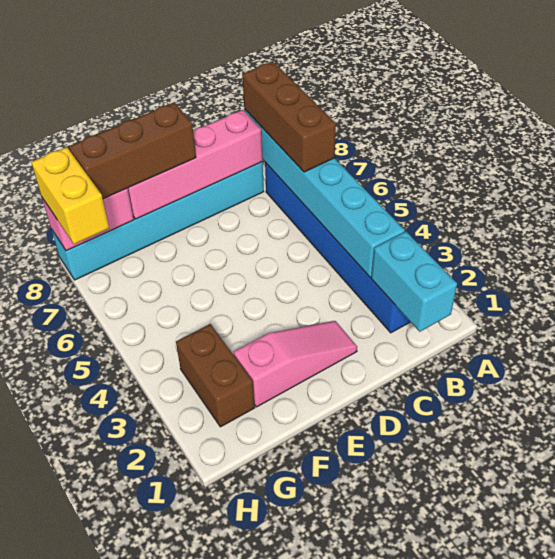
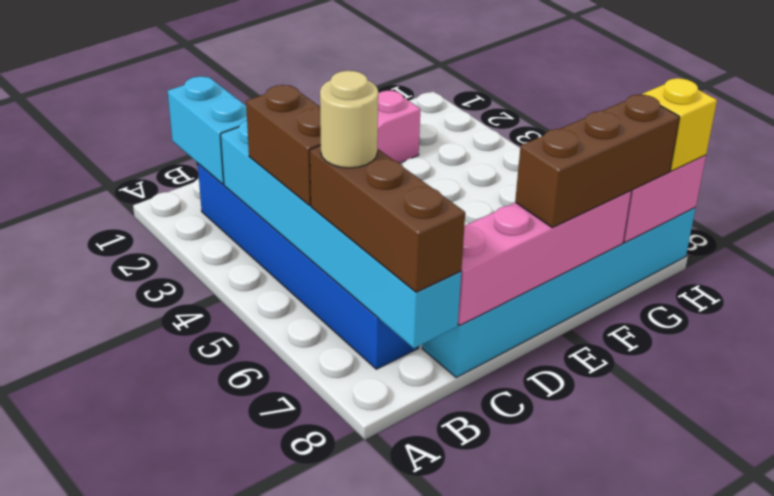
none -> tan round brick B6 level 4
brown brick G2:G3 level 1 -> brown brick B4:B5 level 3
yellow brick H7:H8 level 3 -> yellow brick H8 level 3

